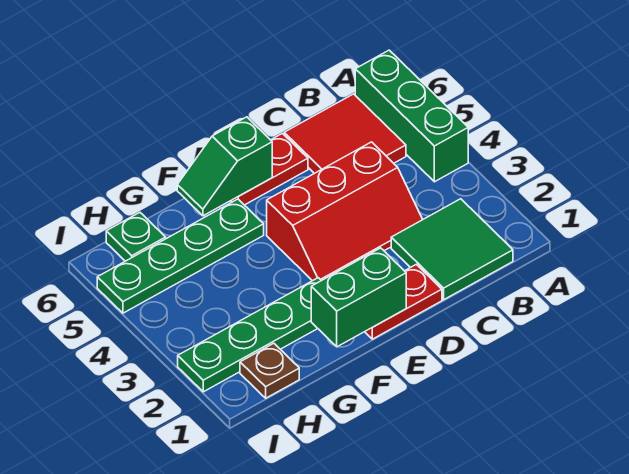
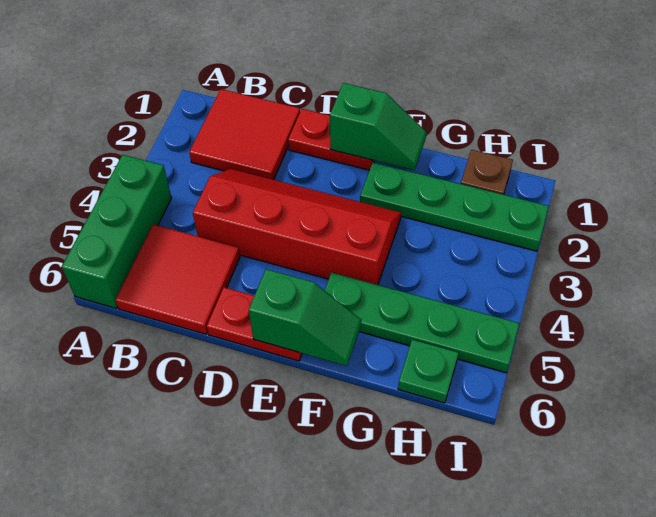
green tile B1:C2 level 1 -> red tile B1:C2 level 1
red slope C3:E4 level 1 top 4 -> red slope C3:F4 level 1 top 4
green brick E1:F1 level 2 -> green slope E1:F1 level 2 top E

